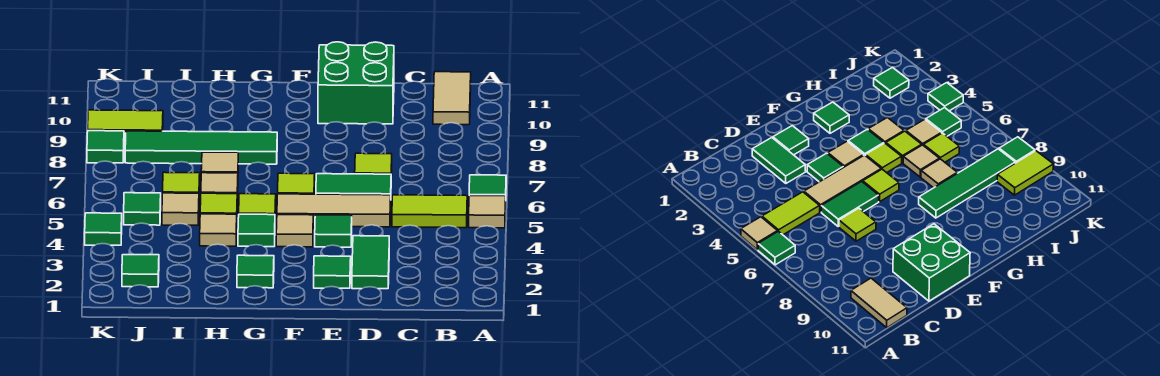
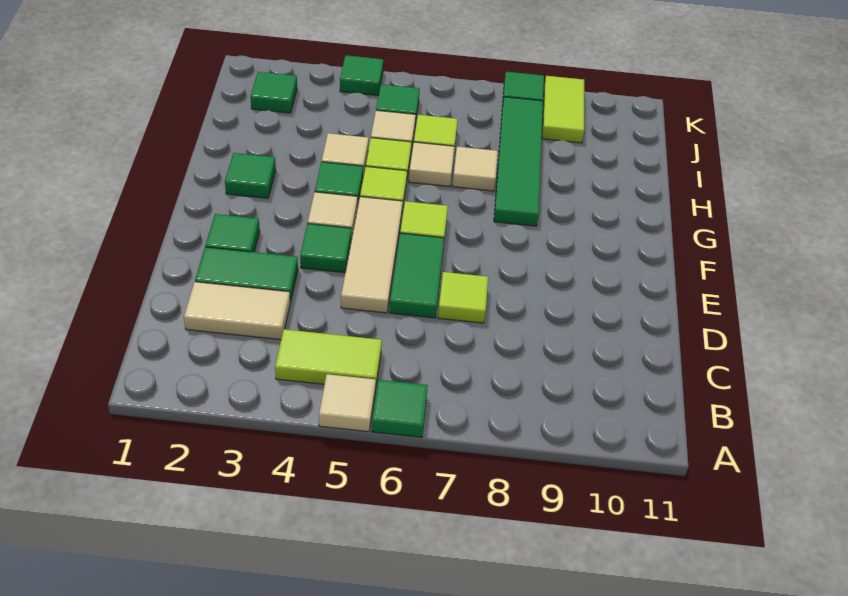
lime tile B5:C5 level 1 -> lime tile B4:B5 level 1
tan tile B10:B11 level 1 -> tan tile C2:C3 level 1
green brick D10:E11 level 1 -> none

